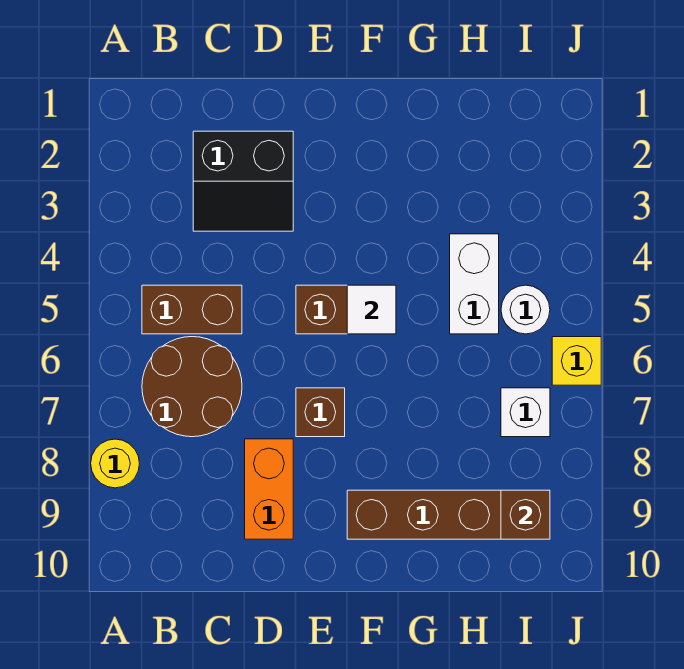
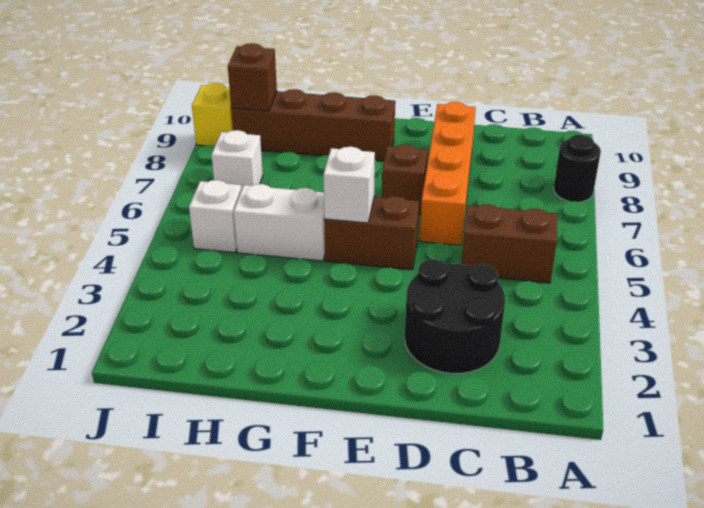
yellow round brick A8 level 1 -> black round brick A8 level 1
brown round brick B6:C7 level 1 -> none
black slope C2:D3 level 1 top 2 -> black round brick C2:D3 level 1
orange brick D8:D9 level 1 -> orange brick D6:D9 level 1
white tile F5 level 2 -> white brick F5 level 2
white brick H4:H5 level 1 -> white brick G5:H5 level 1
white round brick I5 level 1 -> white brick I5 level 1
yellow brick J6 level 1 -> yellow brick J9 level 1

